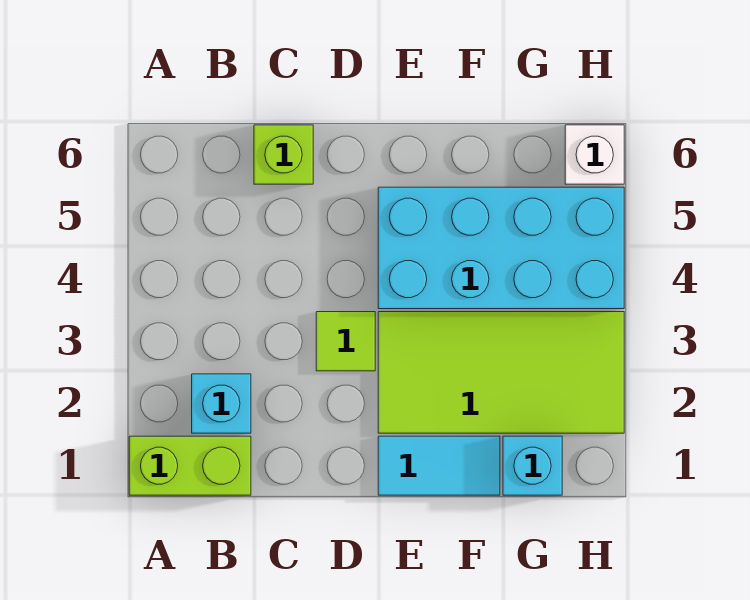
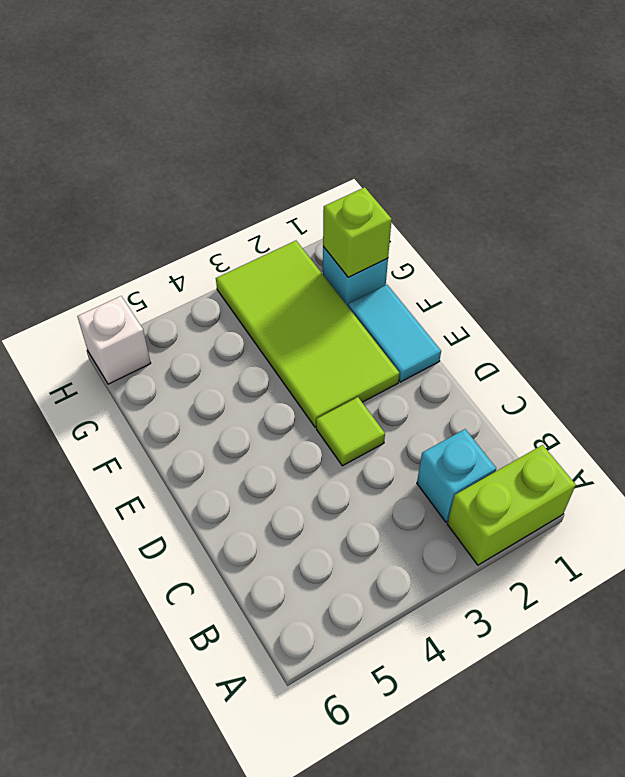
lime brick A1:B1 level 1 -> lime brick A1:A2 level 1
lime brick C6 level 1 -> lime brick G1 level 2
cyan brick E4:H5 level 1 -> none

